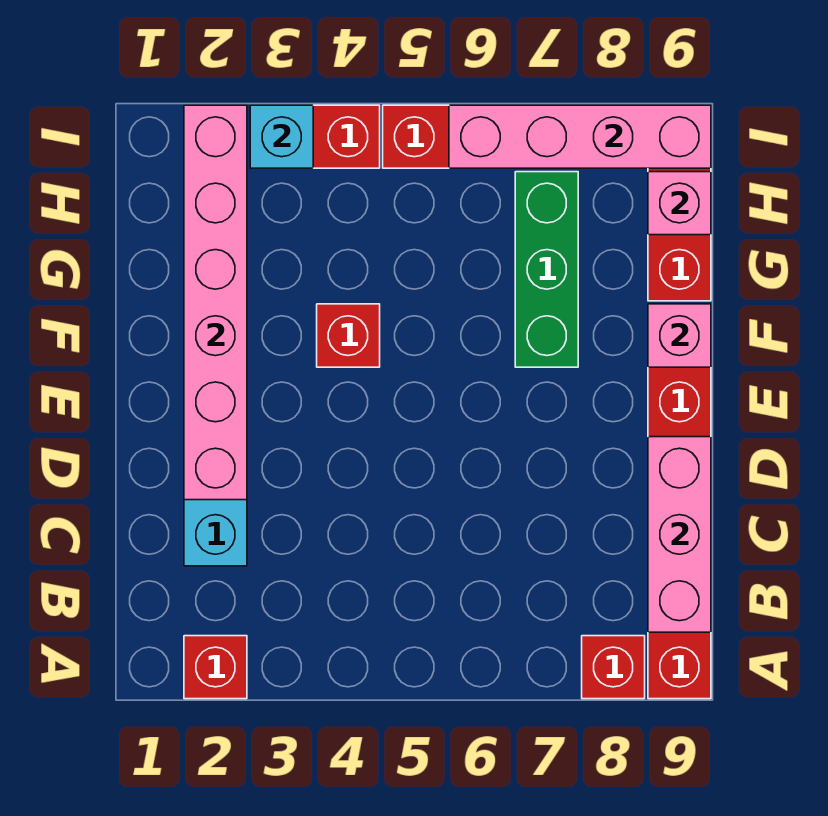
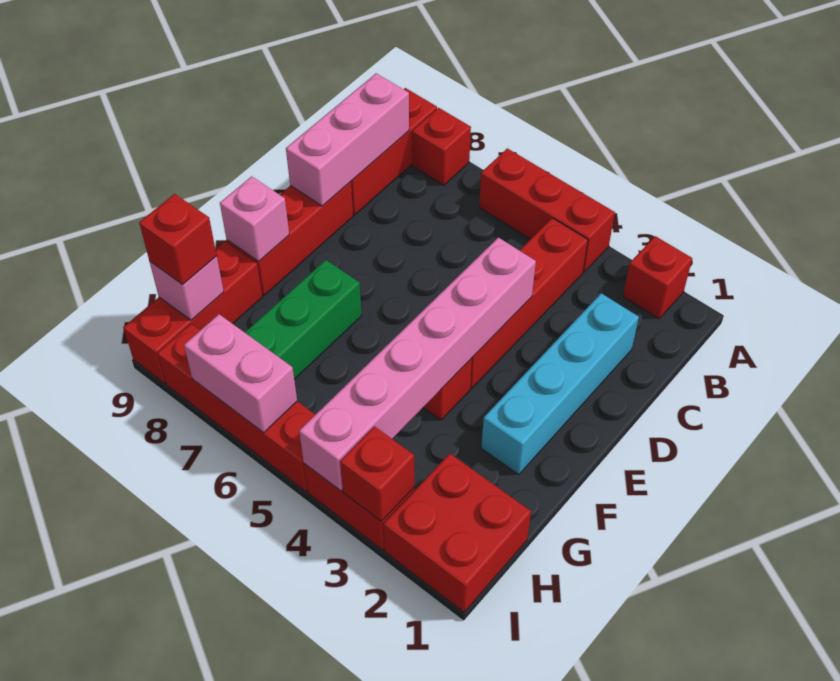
none -> red brick A4:A6 level 1
none -> red brick B4:E4 level 1
pink brick D2:I2 level 2 -> pink brick D4:I4 level 2
none -> red brick H1:I2 level 1
none -> red brick H9 level 3
cyan brick I3 level 2 -> red brick I3 level 2
pink brick I6:I9 level 2 -> pink brick I6:I7 level 2

